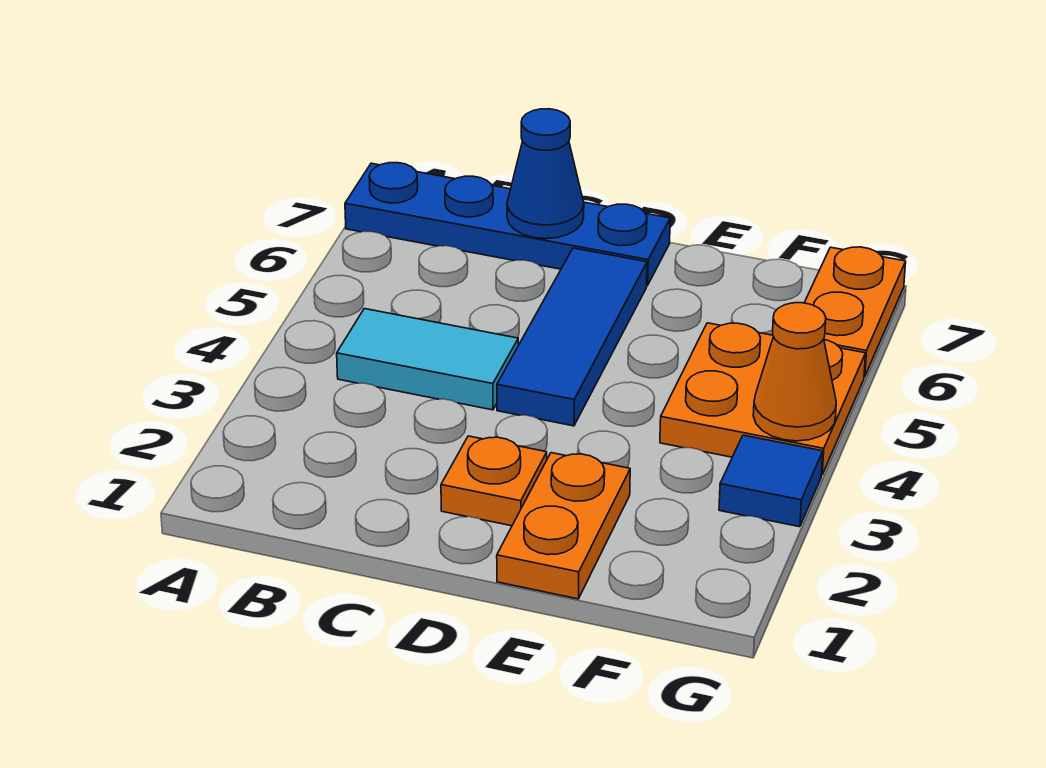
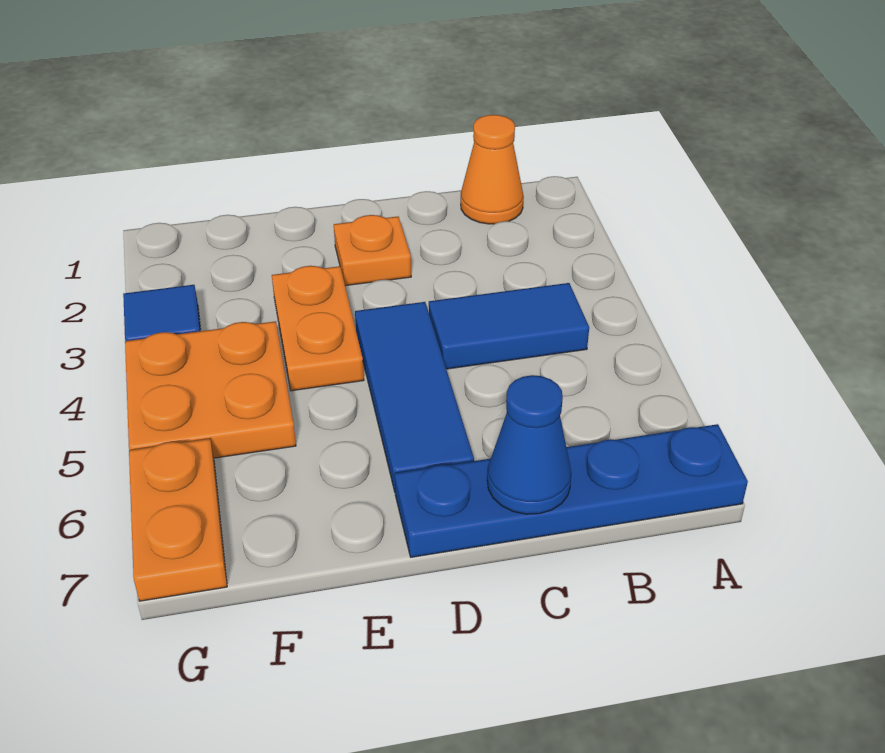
cyan tile B4:C4 level 1 -> blue tile B4:C4 level 1
orange plate E1:E2 level 1 -> orange plate E3:E4 level 1
orange cone G4 level 2 -> orange cone B1 level 1

